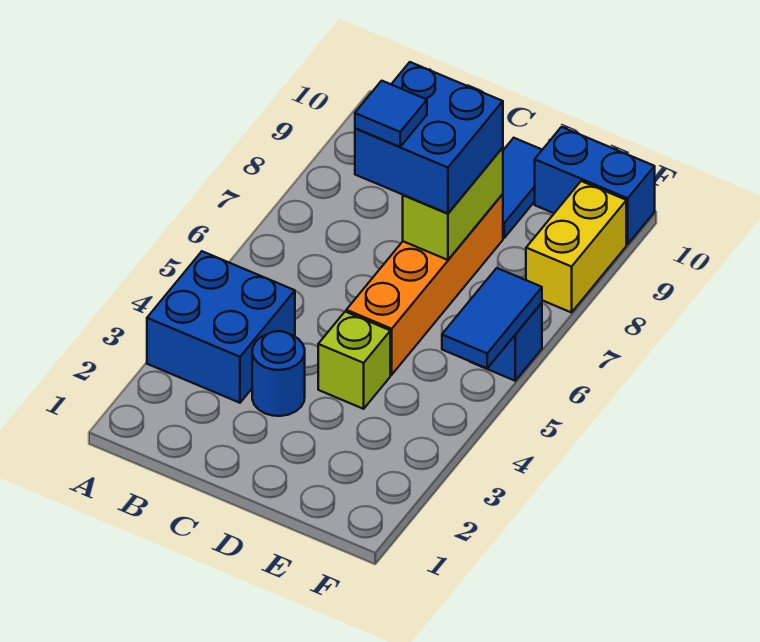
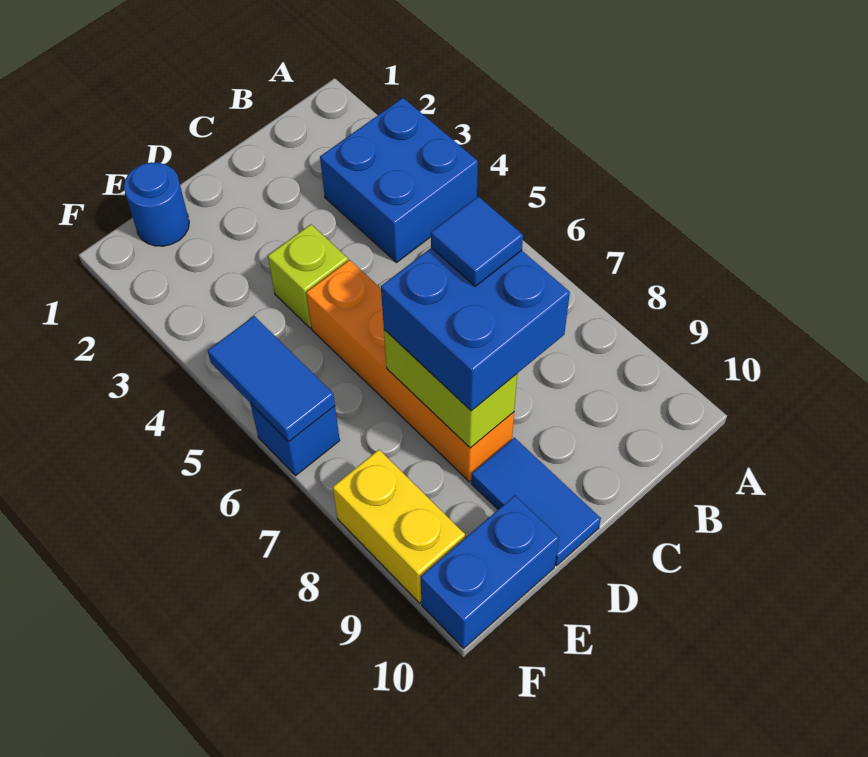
blue round brick C3 level 1 -> blue round brick E1 level 1

